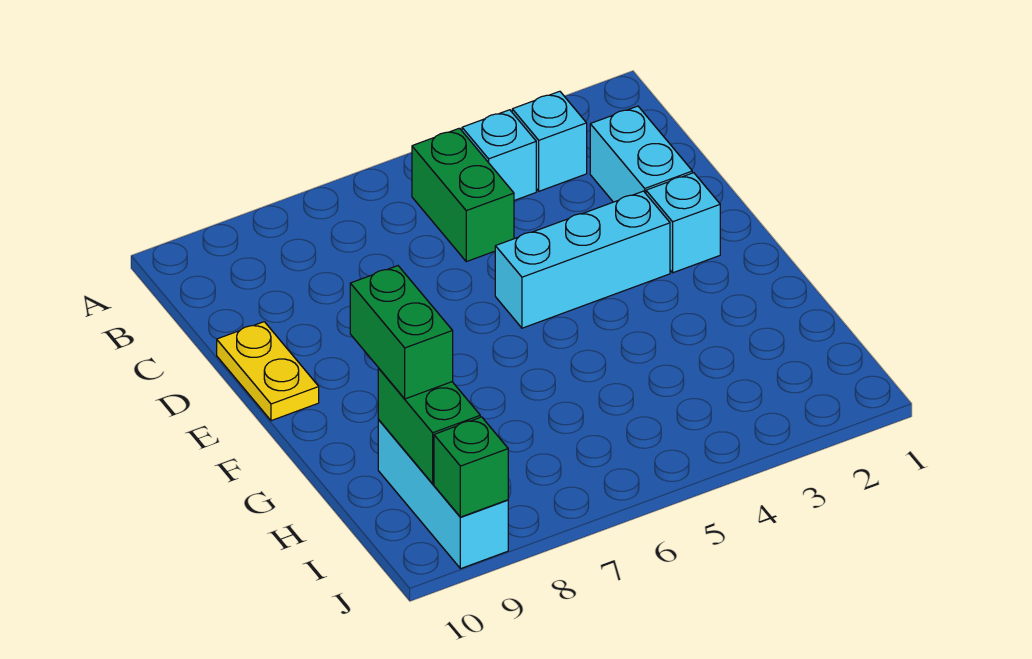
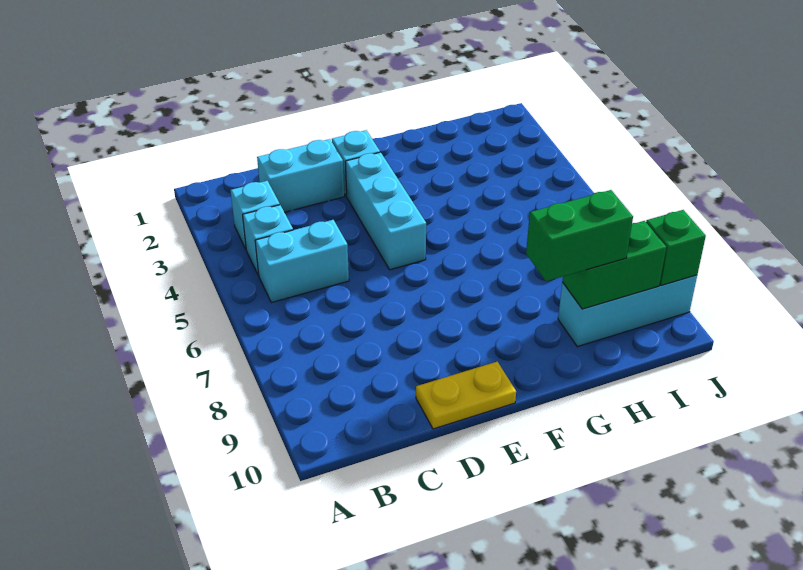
green brick B5:C5 level 1 -> cyan brick B5:C5 level 1

